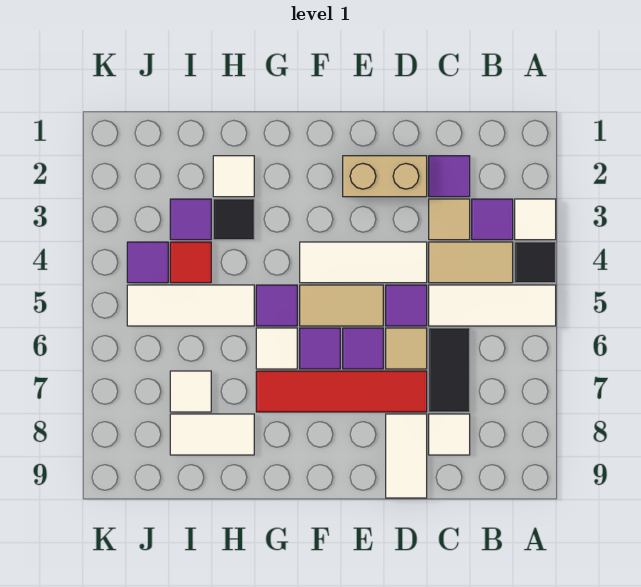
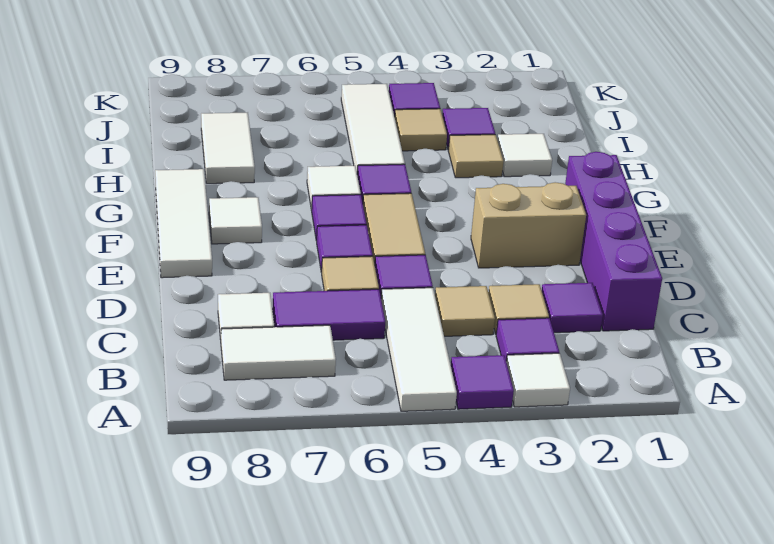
black tile A4 level 1 -> purple tile A4 level 1
tan tile B4:C4 level 1 -> tan tile C4 level 1
none -> purple brick C1:F1 level 1
black tile C6:C7 level 1 -> purple tile C6:C7 level 1
tan brick D2:E2 level 1 -> tan brick E2:E3 level 1
white tile D4:F4 level 1 -> white tile E9:G9 level 1
red tile D7:G7 level 1 -> none
white tile D8:D9 level 1 -> white tile B7:B8 level 1
black tile H3 level 1 -> tan tile H3 level 1
red tile I4 level 1 -> tan tile I4 level 1
white tile I7 level 1 -> white tile F8 level 1

